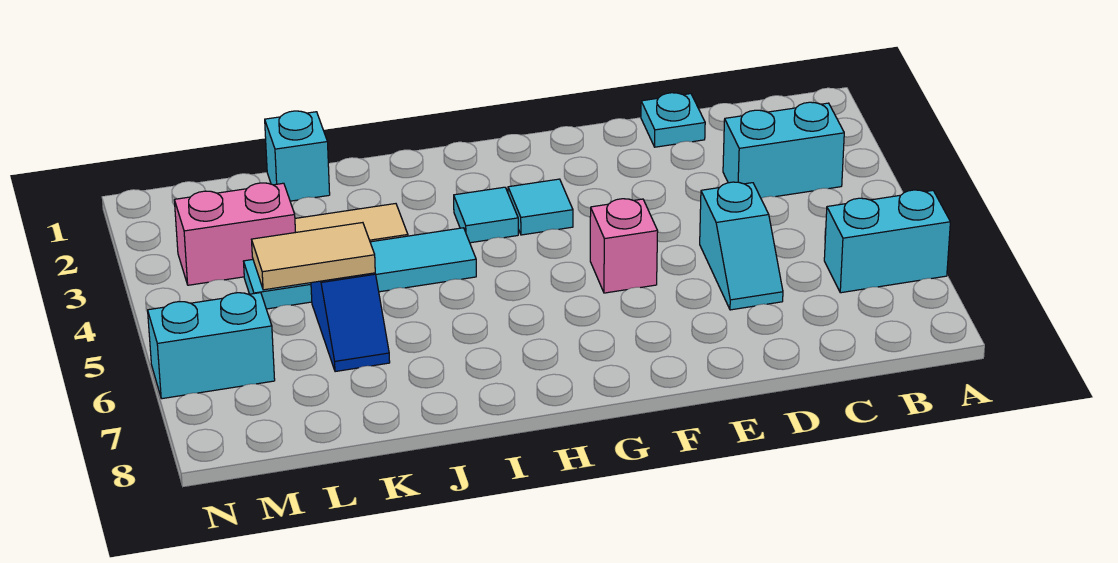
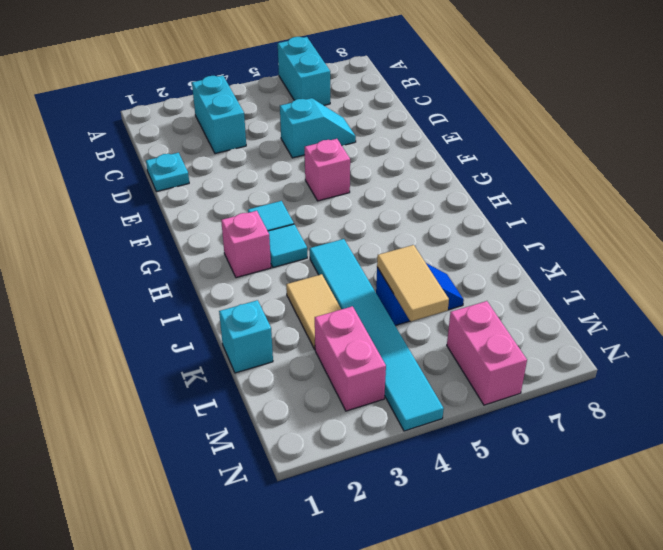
none -> pink brick H2 level 1
cyan tile I4:L4 level 1 -> cyan tile I4:N4 level 1
cyan brick M6:N6 level 1 -> pink brick M6:N6 level 1

